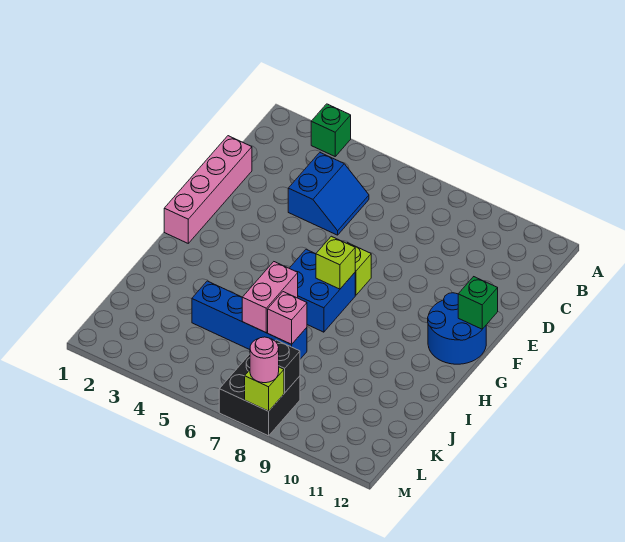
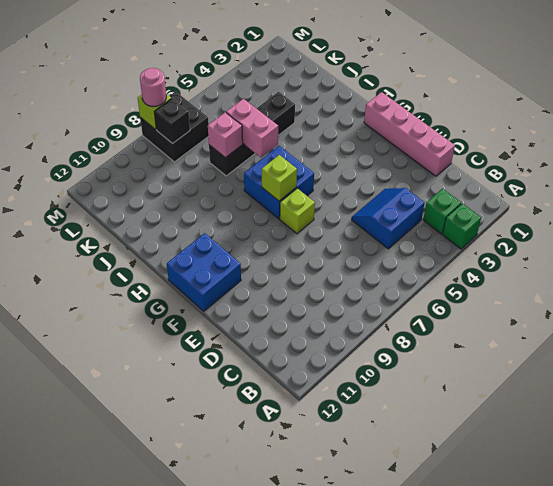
blue slope C4:D5 level 1 top 4 -> blue slope C4:D5 level 1 top C
blue round brick F11:G12 level 1 -> blue brick F11:G12 level 1
green brick F12 level 2 -> green brick B3 level 1
blue brick J4:J7 level 1 -> black brick J4:J7 level 1

